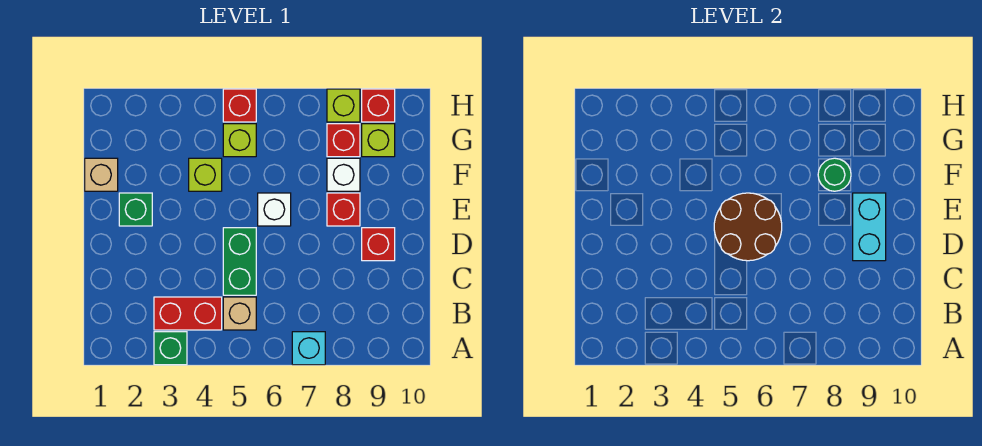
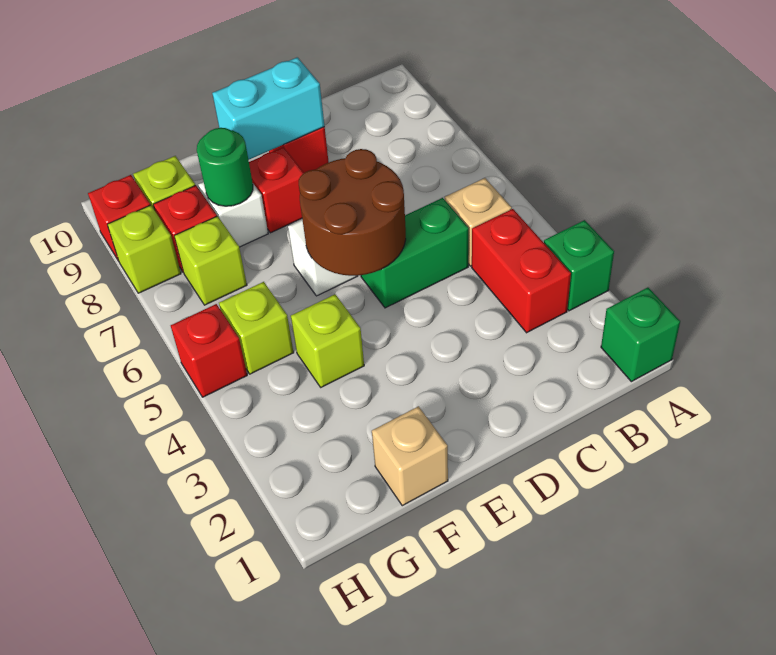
cyan brick A7 level 1 -> none
green brick E2 level 1 -> green brick A1 level 1
none -> lime brick G7 level 1

